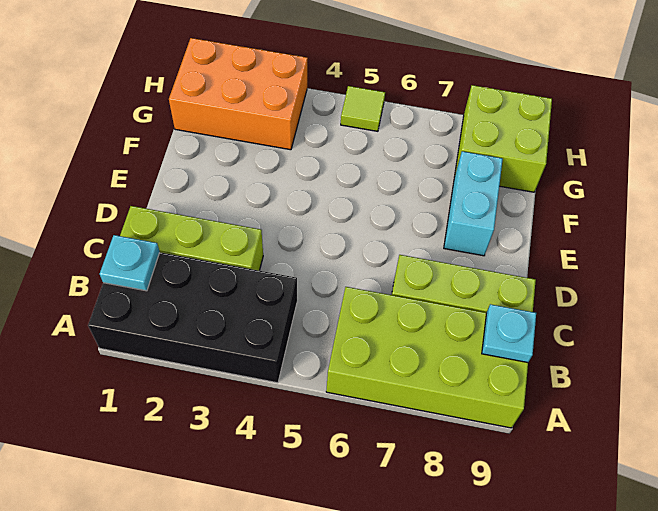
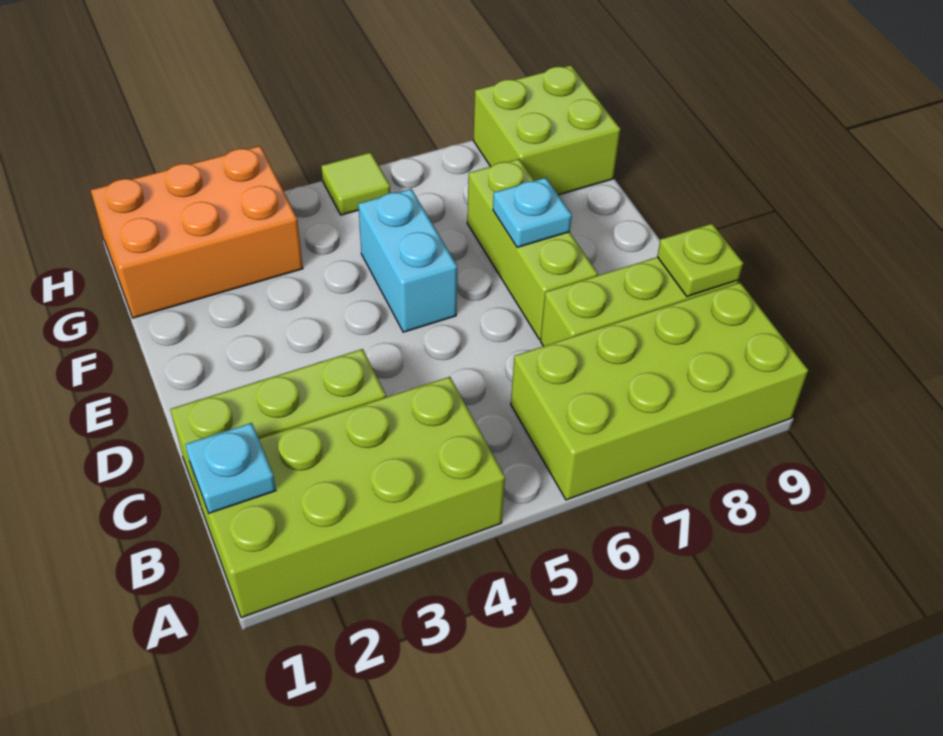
black brick A1:B4 level 1 -> lime brick A1:B4 level 1
cyan plate B9 level 2 -> cyan plate E7 level 2
none -> lime plate C9 level 2
none -> lime brick D7:F7 level 1
cyan brick E8:F8 level 1 -> cyan brick E5:F5 level 1

